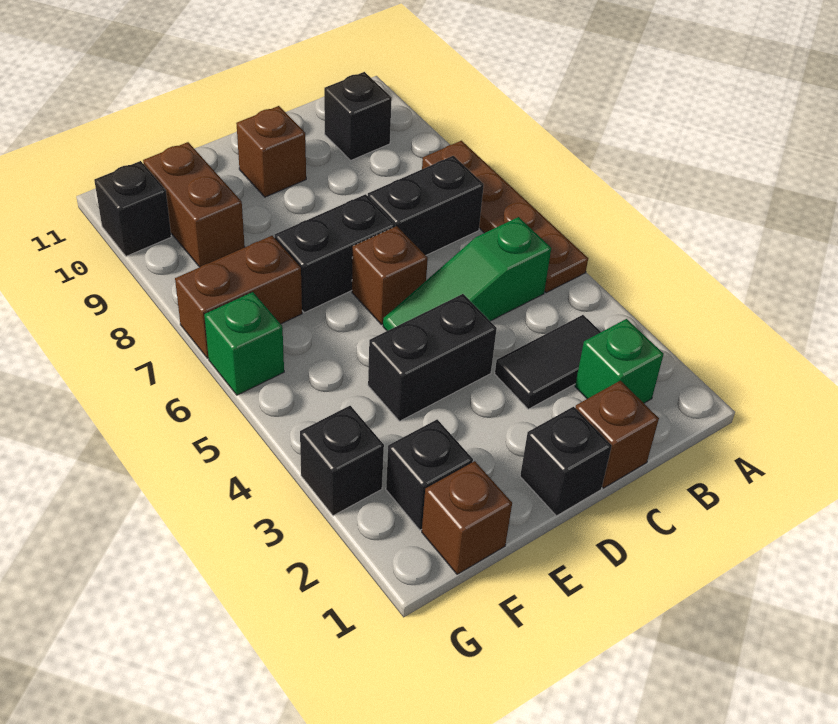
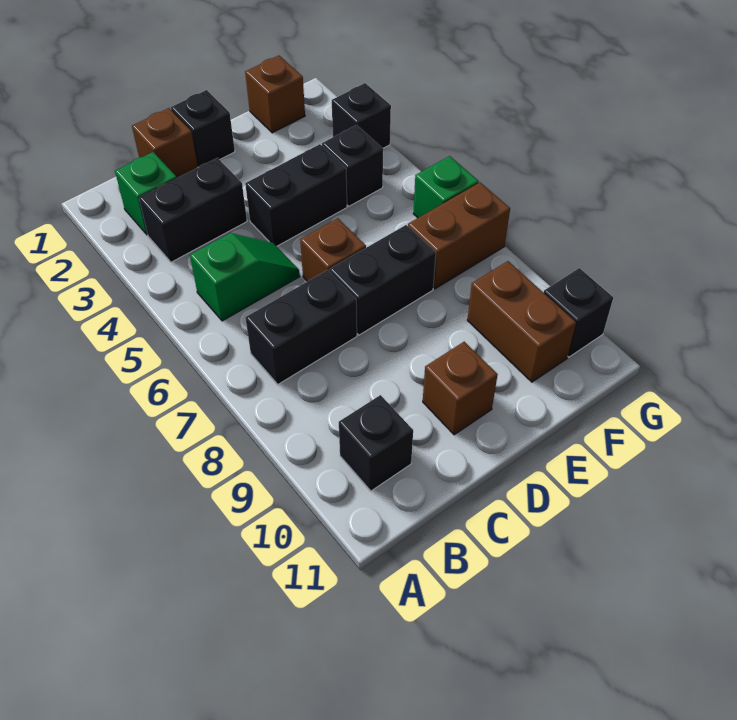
brown plate A5:A8 level 1 -> none
black tile B3:C3 level 1 -> black brick B3:C3 level 1
green slope B5:D5 level 1 top B -> green slope B5:C5 level 1 top B
black brick F2 level 1 -> black brick F4 level 1

